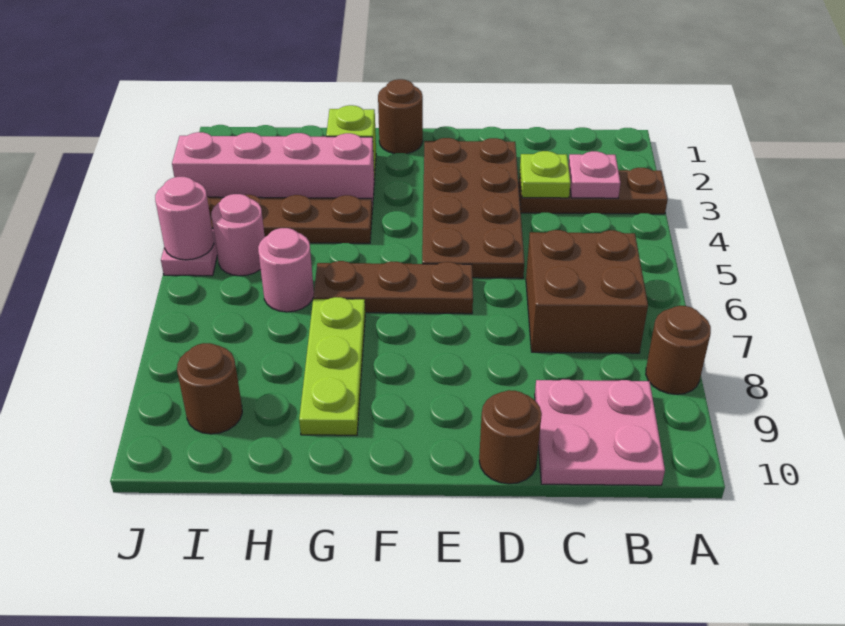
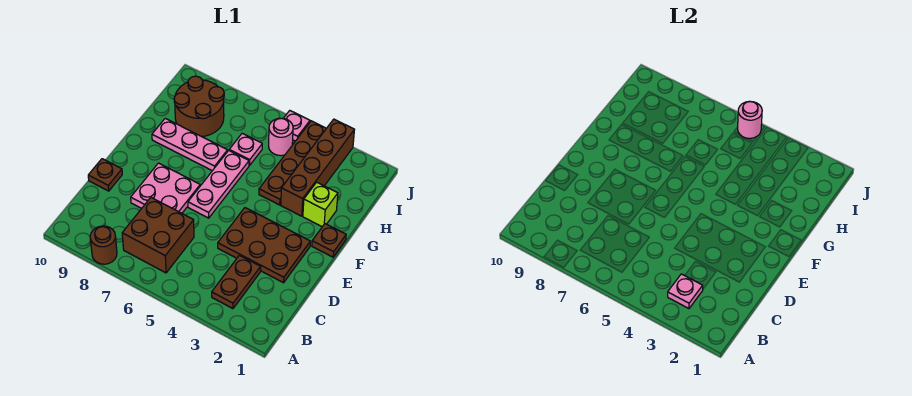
brown plate A3:C3 level 1 -> brown plate B3:C3 level 1
pink plate B9:C10 level 1 -> pink plate D7:E8 level 1
lime plate C3 level 2 -> none
brown plate D2:E5 level 1 -> brown plate D2:E4 level 1
brown round brick D10 level 1 -> brown plate D10 level 1
brown plate E6:G6 level 1 -> pink plate E6:G6 level 1
brown round brick F1 level 1 -> brown plate F1 level 1
pink brick G3:J3 level 1 -> brown brick G3:J3 level 1
lime plate G7:G9 level 1 -> pink plate G7:G9 level 1
pink round brick H6 level 1 -> pink plate H6 level 1
brown round brick I9 level 1 -> brown round brick H8:I9 level 1

